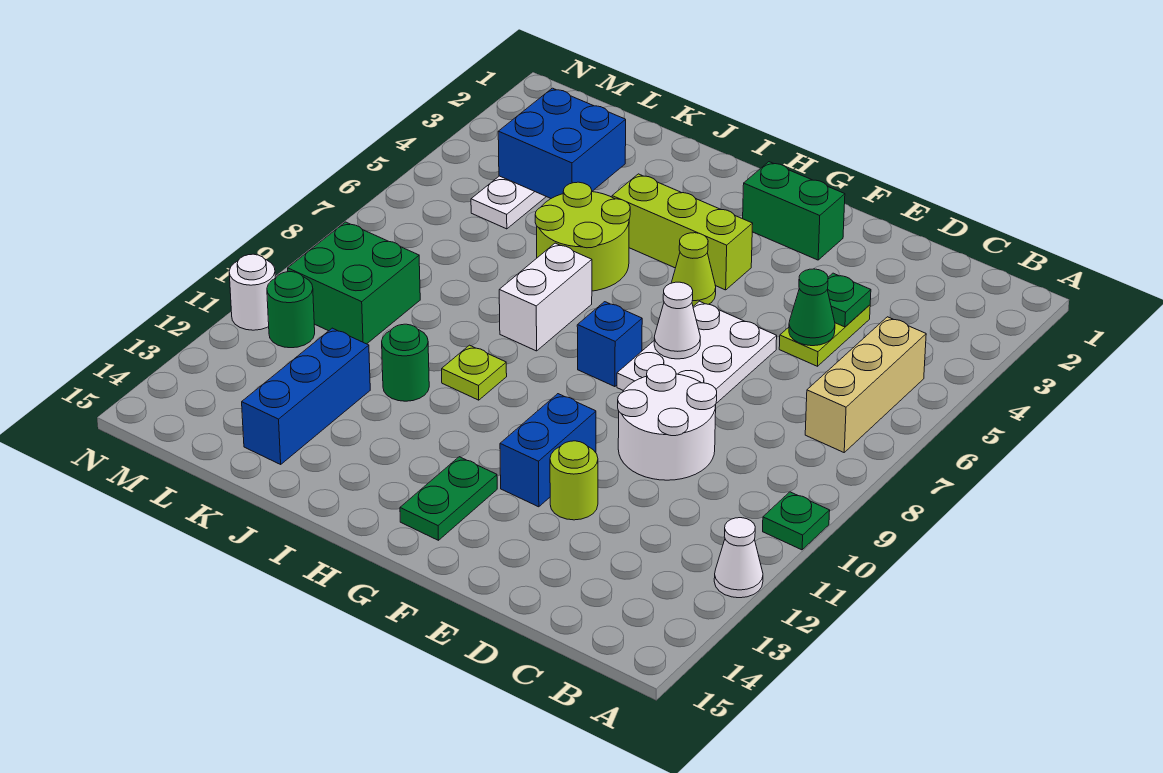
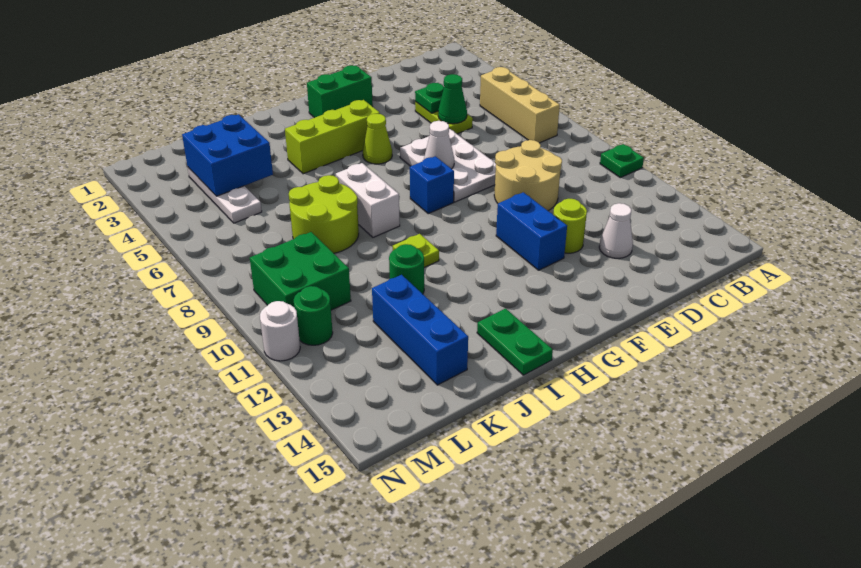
white cone A12 level 1 -> white cone D13 level 1
white round brick D9:E10 level 1 -> tan round brick D9:E10 level 1
green plate G13:G14 level 1 -> green plate I14:I15 level 1
lime round brick I5:J6 level 1 -> lime round brick J7:K8 level 1

